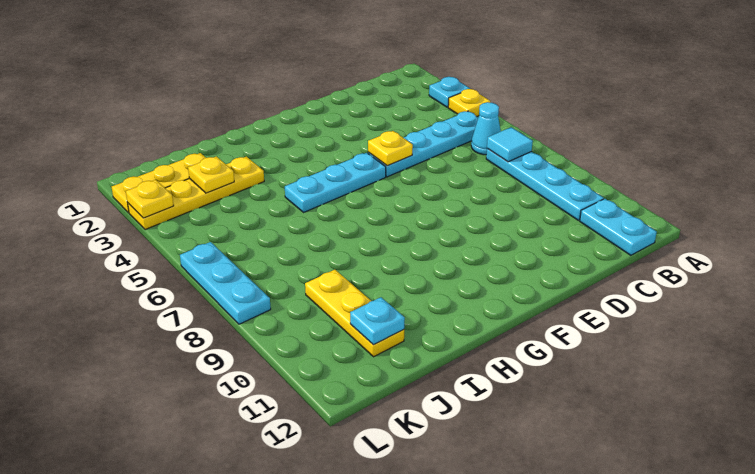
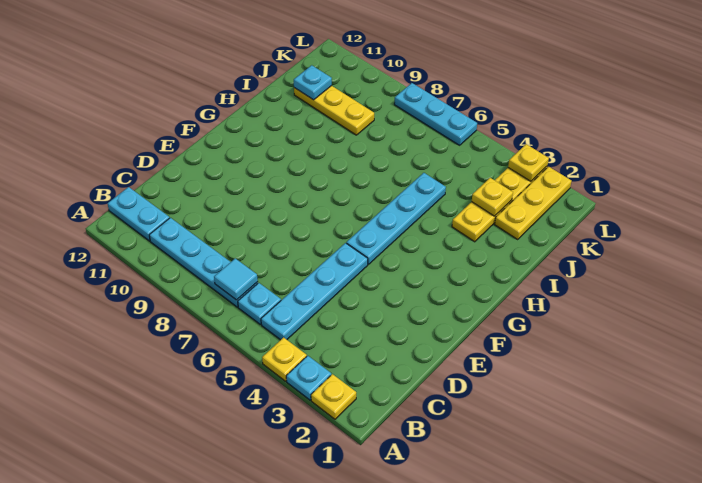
cyan cone B6 level 1 -> cyan plate B6 level 1
yellow plate E5 level 2 -> yellow plate A2 level 1
cyan plate F5:H5 level 1 -> cyan plate F5:I5 level 1

